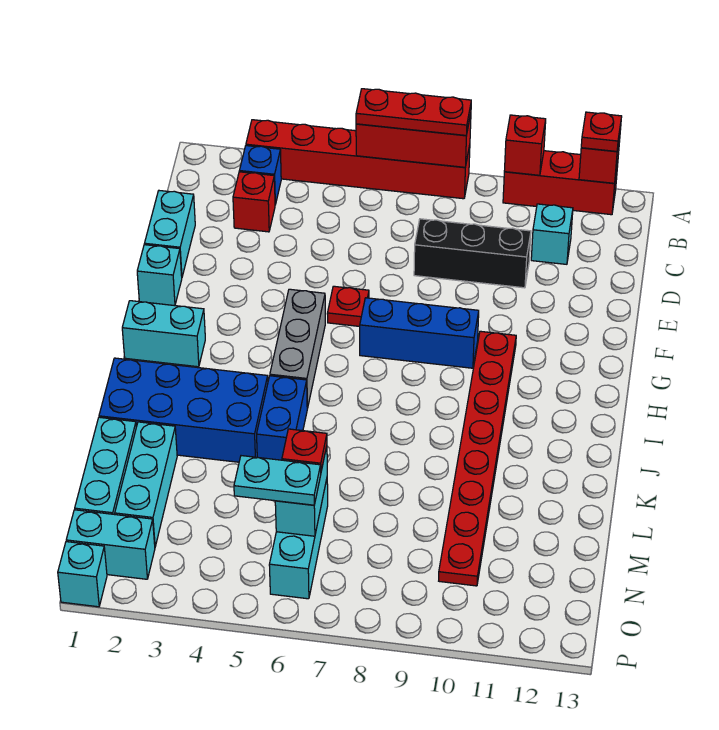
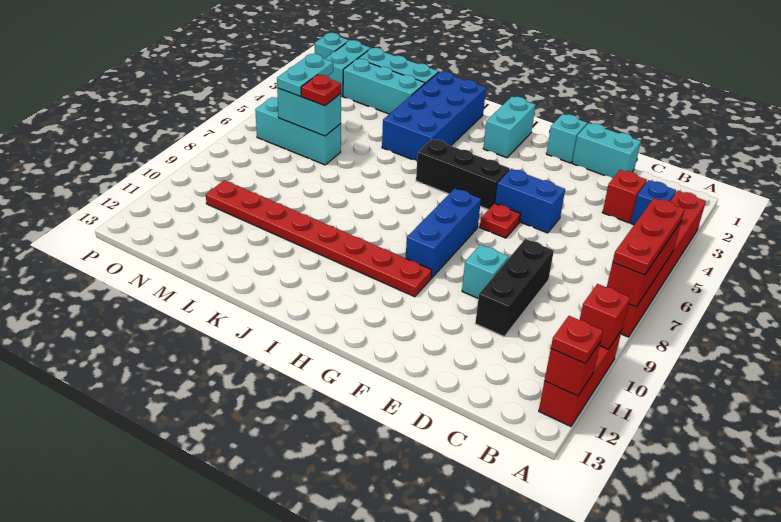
cyan brick C11 level 1 -> cyan brick E9 level 1
grey brick G5:I5 level 1 -> black brick G5:I5 level 1
blue brick J5:K5 level 1 -> blue brick E5:F5 level 1

